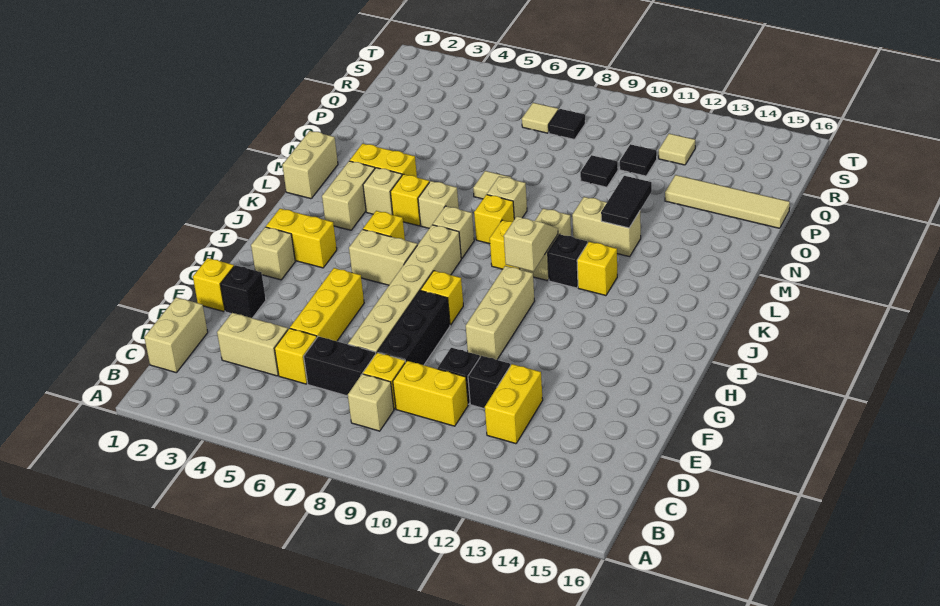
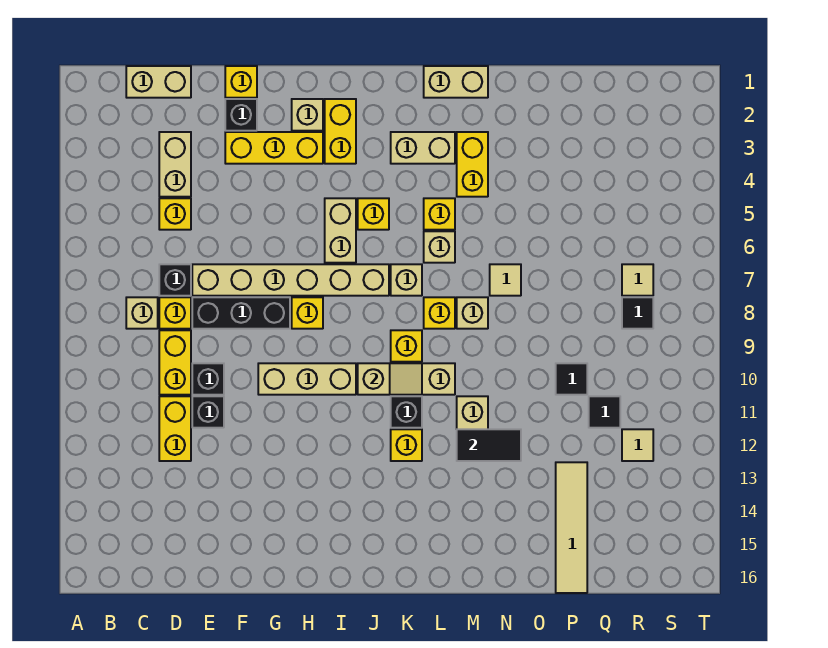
black brick D6:D7 level 1 -> black brick D7 level 1
yellow brick D12:E12 level 1 -> yellow brick D11:D12 level 1
yellow brick E5:G5 level 1 -> yellow brick F3:H3 level 1
tan brick L4 level 1 -> none

